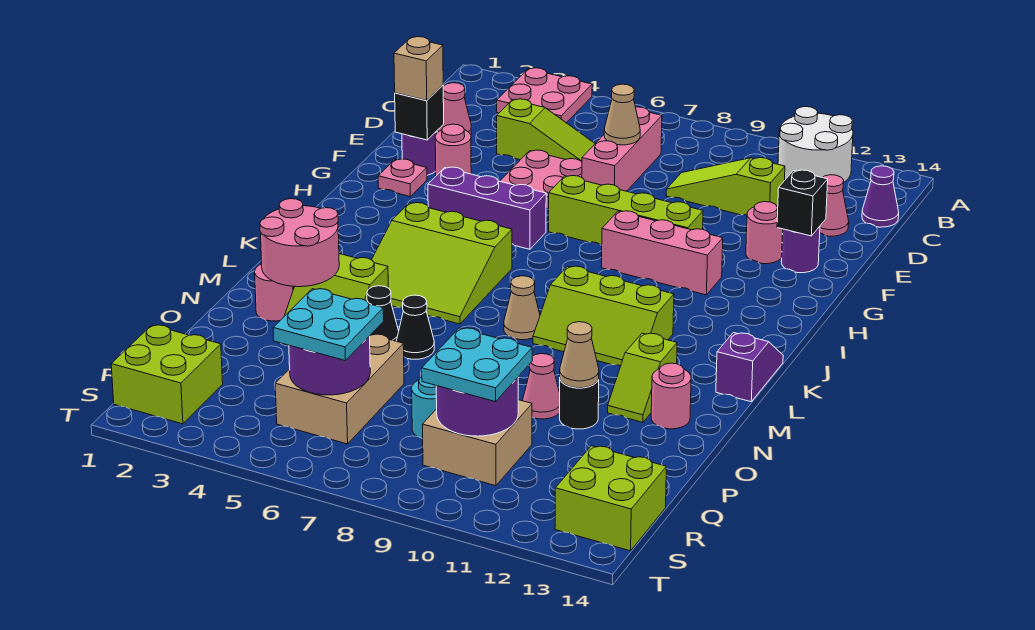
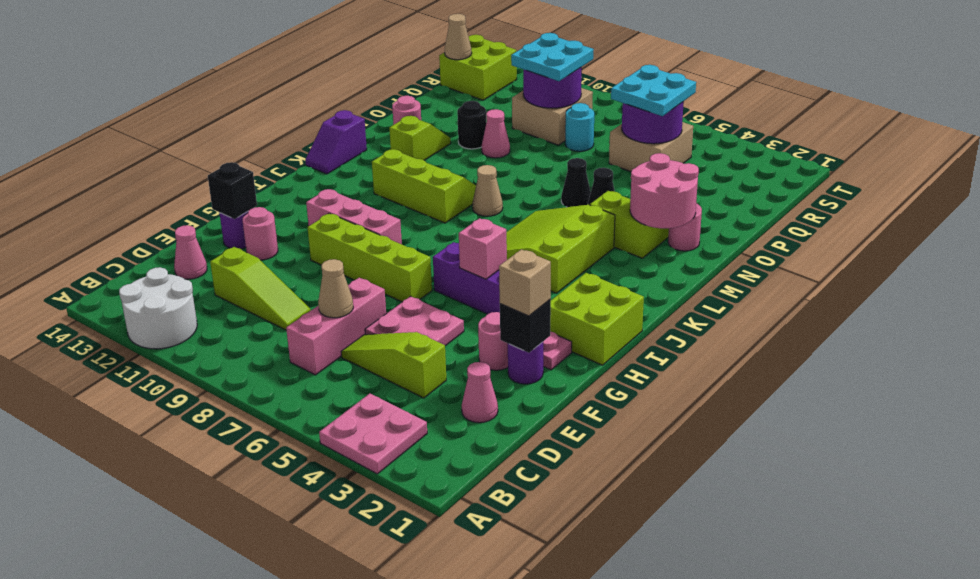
purple cone C14 level 1 -> none
none -> pink brick H5 level 2
lime slope J4:L6 level 1 top J -> lime slope J4:L6 level 1 top 4
tan cone O11 level 2 -> tan cone R14 level 2
tan brick P5:R6 level 1 -> tan brick Q5:R6 level 1
lime brick R1:S2 level 1 -> lime brick H1:I2 level 1

